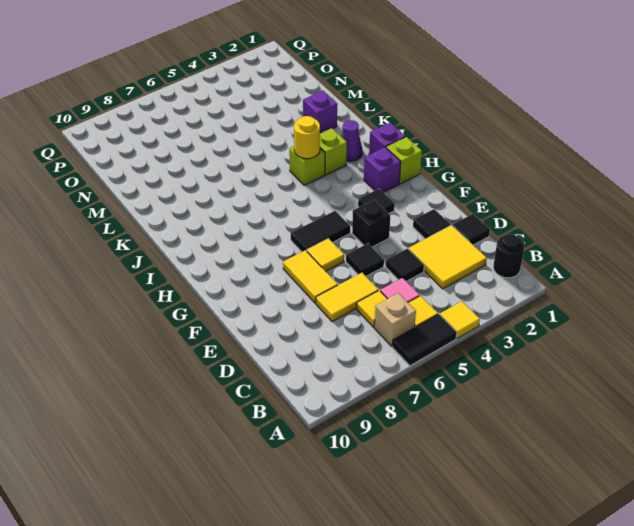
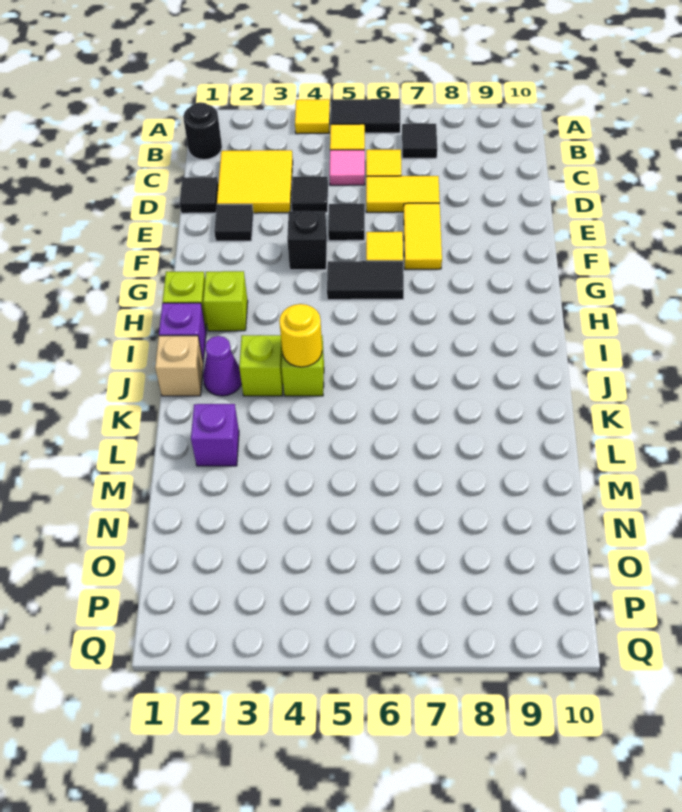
tan brick B6 level 1 -> tan brick J1 level 1
black tile G3 level 1 -> black tile B7 level 1
purple brick H2 level 1 -> lime brick H2 level 1

